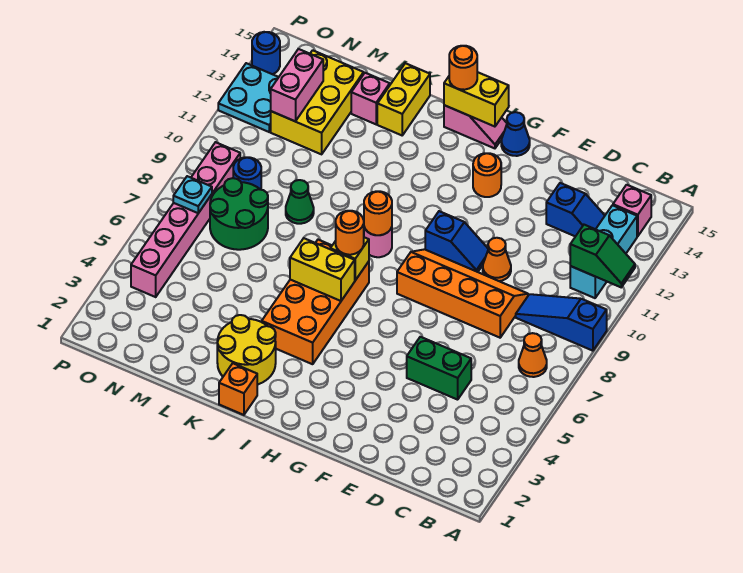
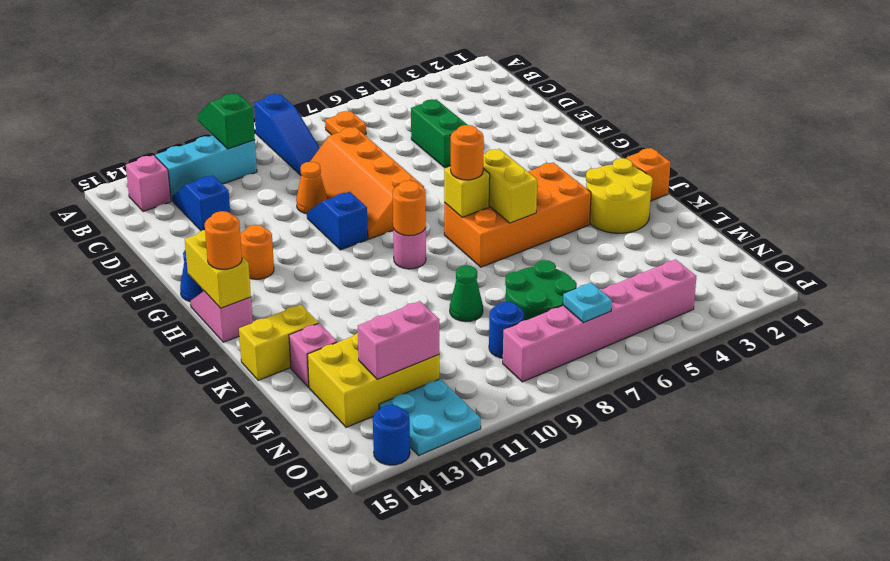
orange cone B7 level 1 -> orange plate B7 level 1

